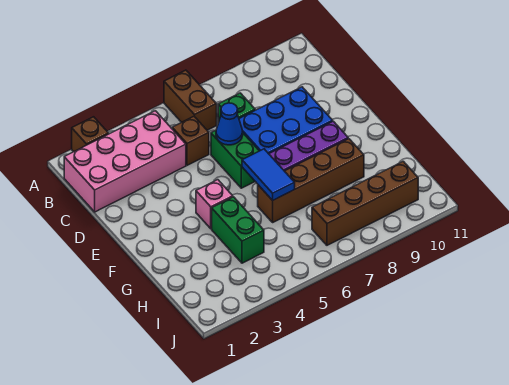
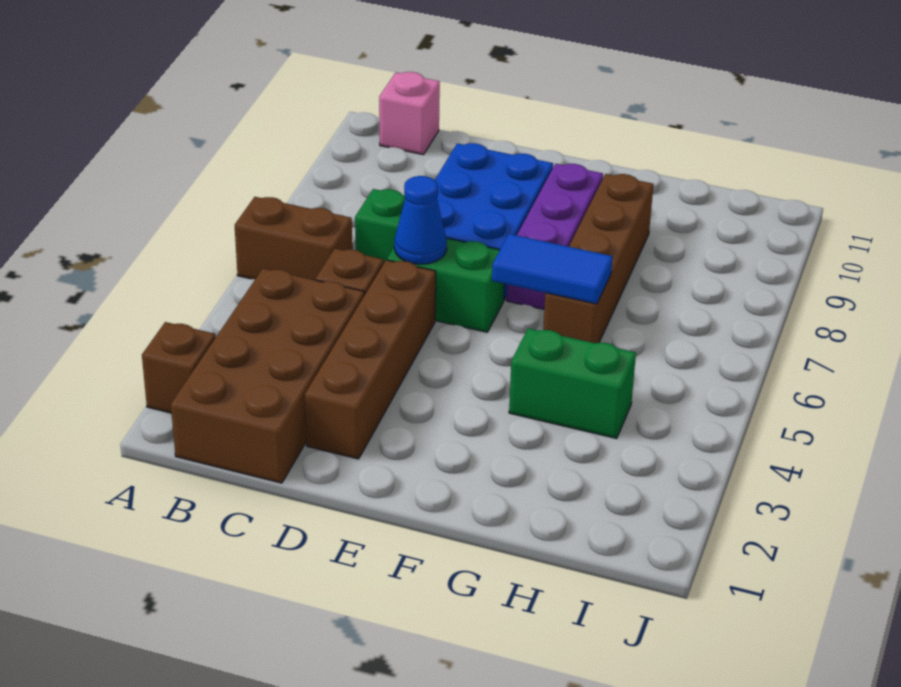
pink brick B1:C4 level 1 -> brown brick B1:C4 level 1
pink brick F4 level 1 -> pink brick B11 level 1
brown brick I7:I10 level 1 -> brown brick D2:D5 level 1

